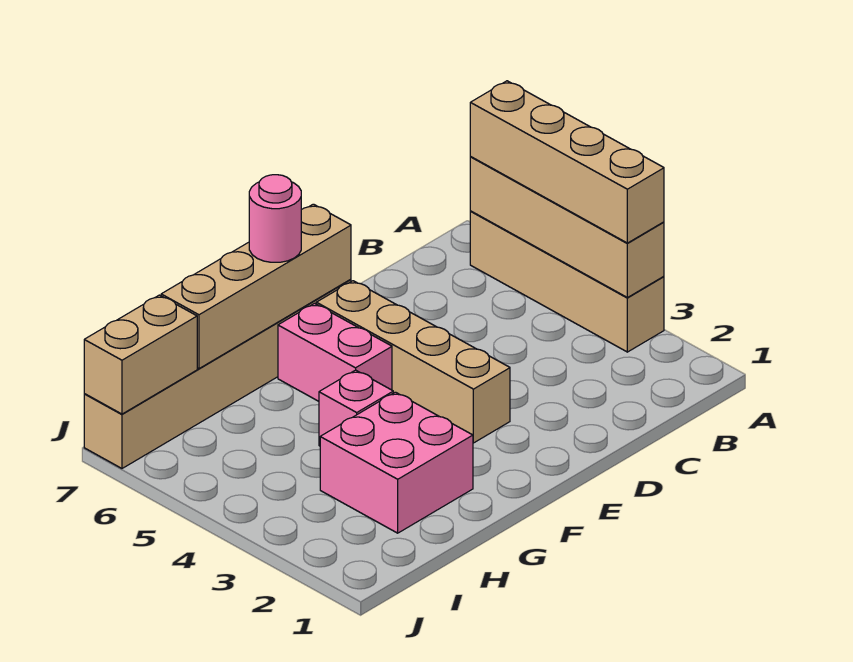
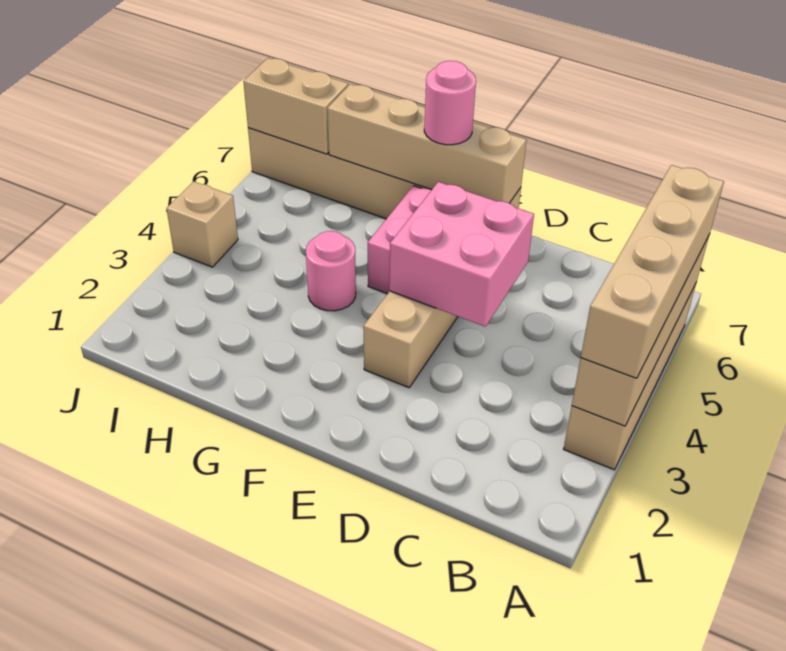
pink brick G2:H3 level 1 -> pink brick D4:E5 level 2
pink brick G4 level 1 -> pink round brick G4 level 1
none -> tan brick J4 level 1

